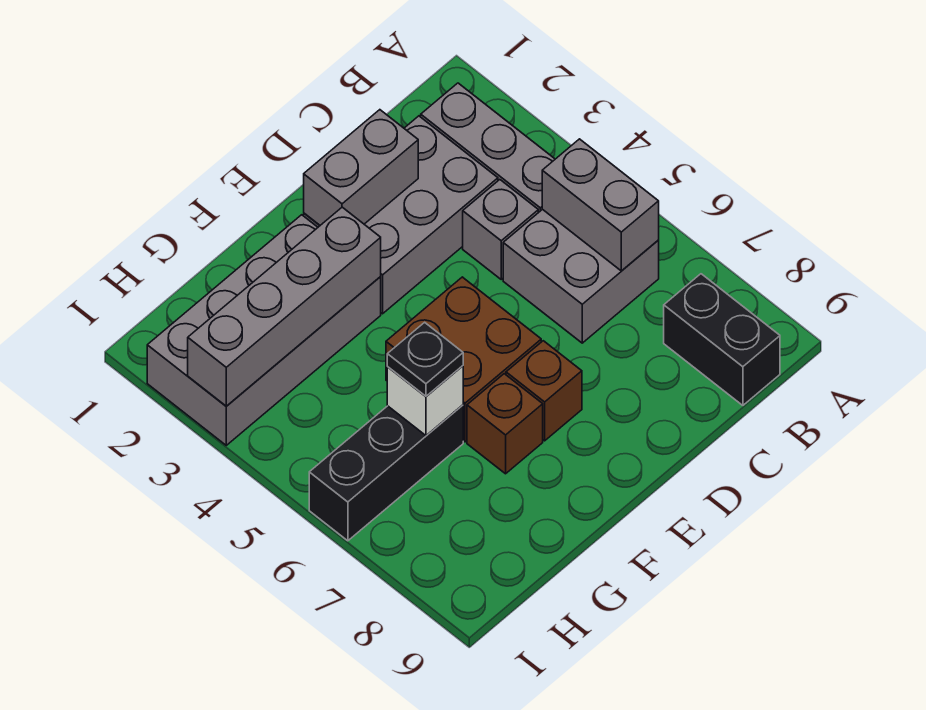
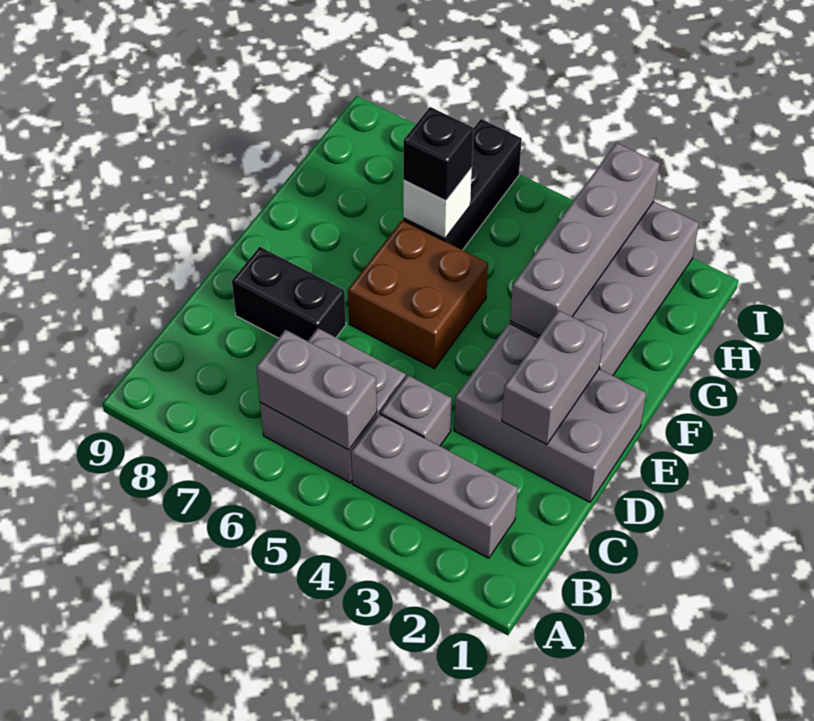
black brick B8:B9 level 1 -> black brick D7:D8 level 1
grey brick C2:E3 level 1 -> grey brick D1:E3 level 1
brown brick E7 level 1 -> none
brown brick F7 level 1 -> none
black plate G6 level 3 -> black brick G6 level 3

